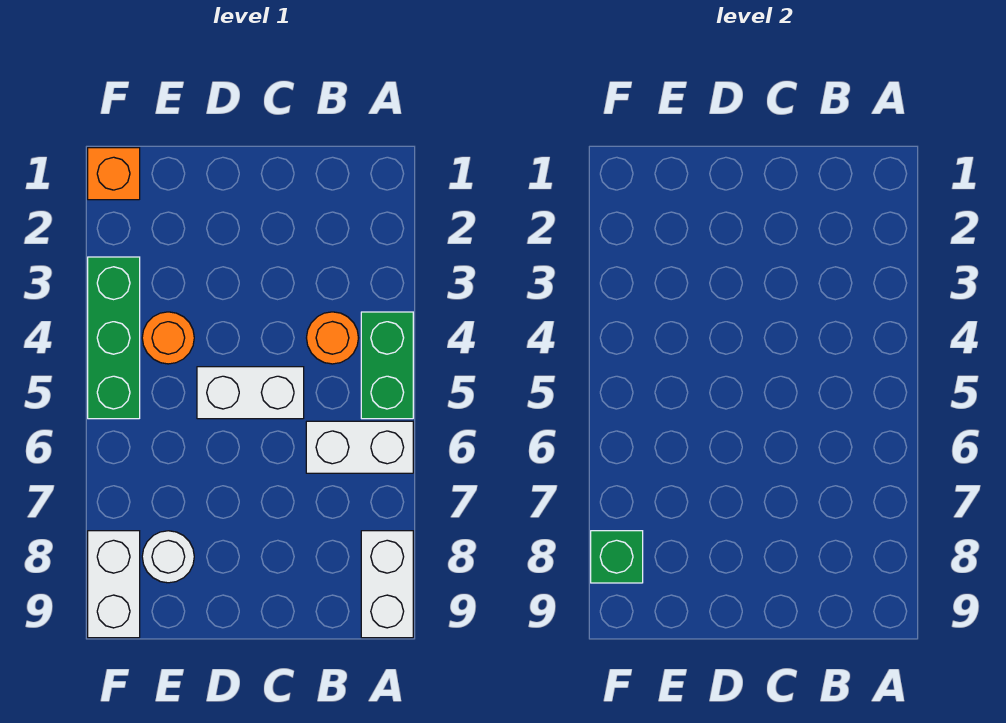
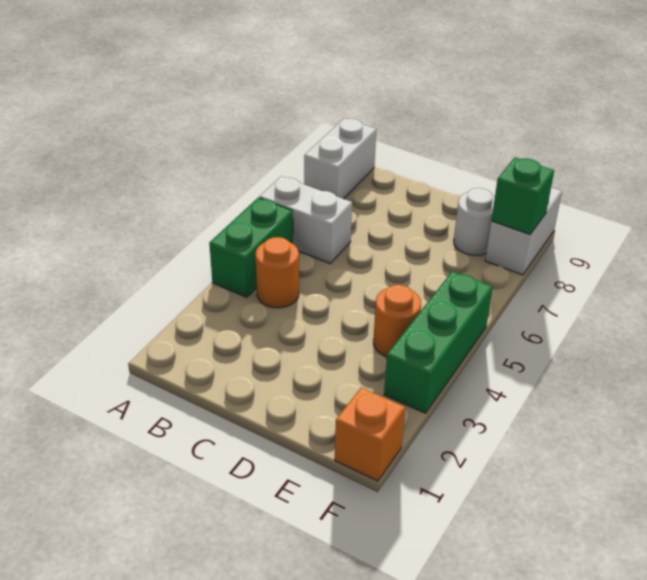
white brick C5:D5 level 1 -> none

